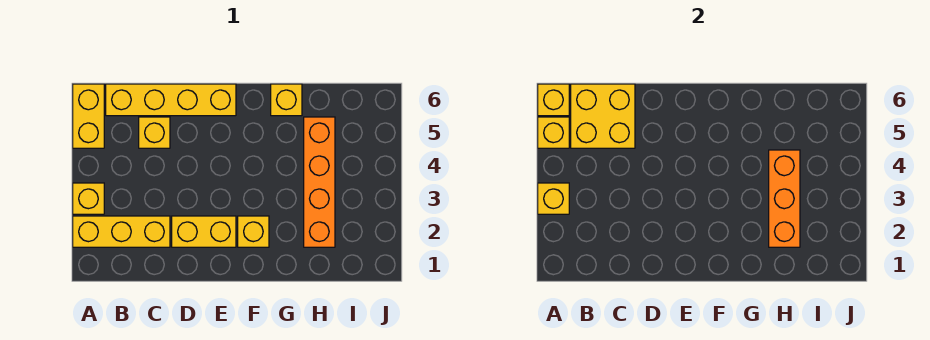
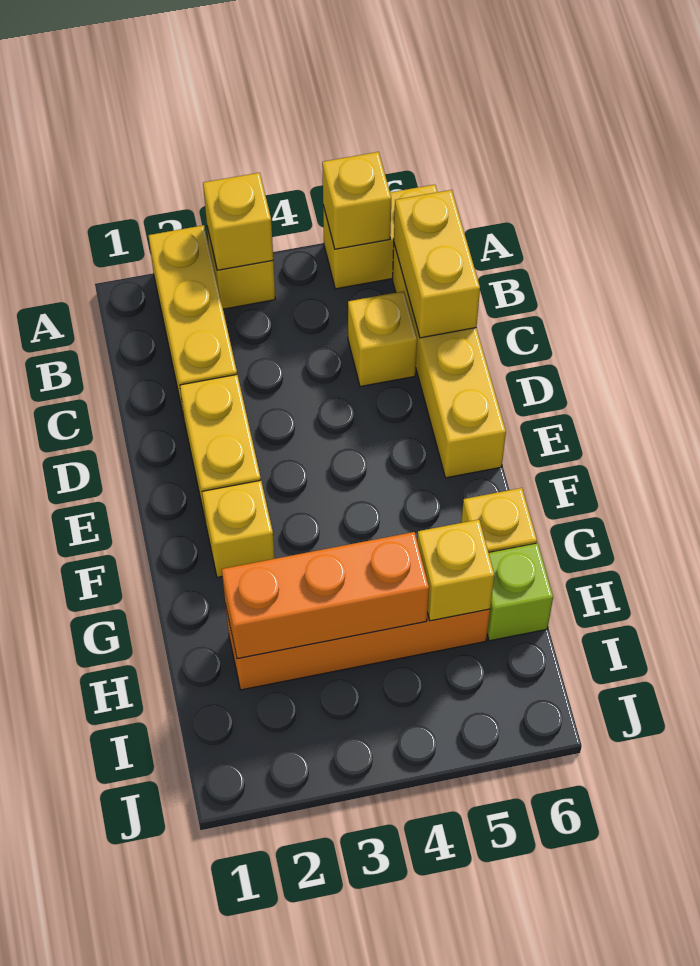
yellow brick A6 level 2 -> yellow brick H5 level 2
yellow brick B5:C6 level 2 -> yellow brick B6:C6 level 2
none -> lime brick H6 level 1

